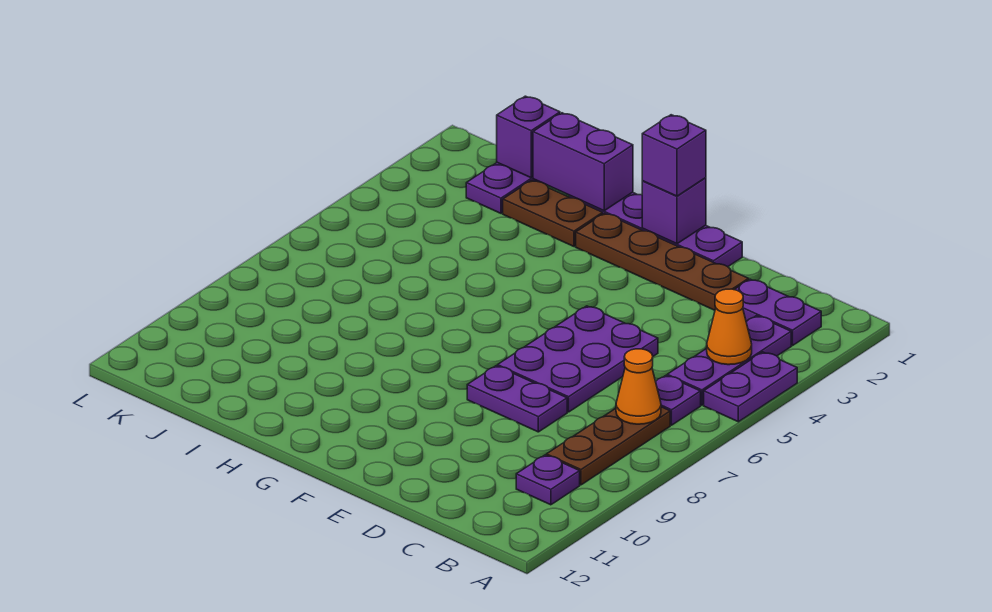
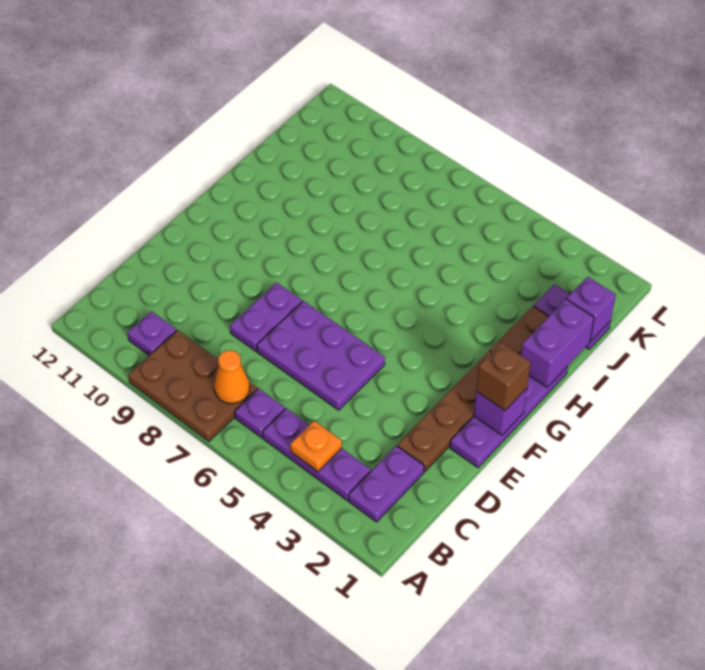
purple plate A4:A5 level 1 -> none
orange cone B4 level 2 -> orange plate B4 level 2
brown plate B7:B9 level 1 -> brown plate A7:B9 level 1
purple brick F1 level 3 -> brown brick F1 level 3

